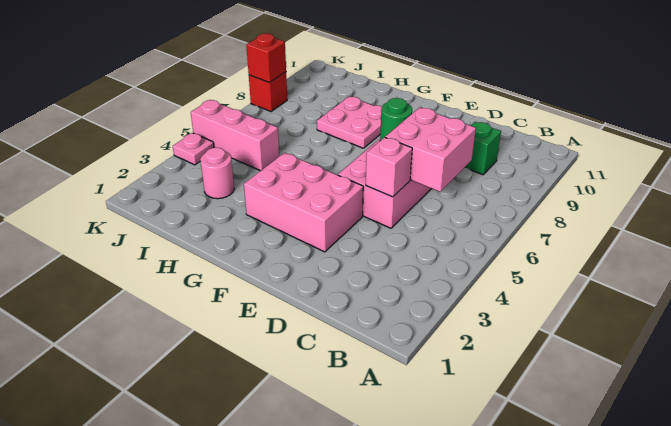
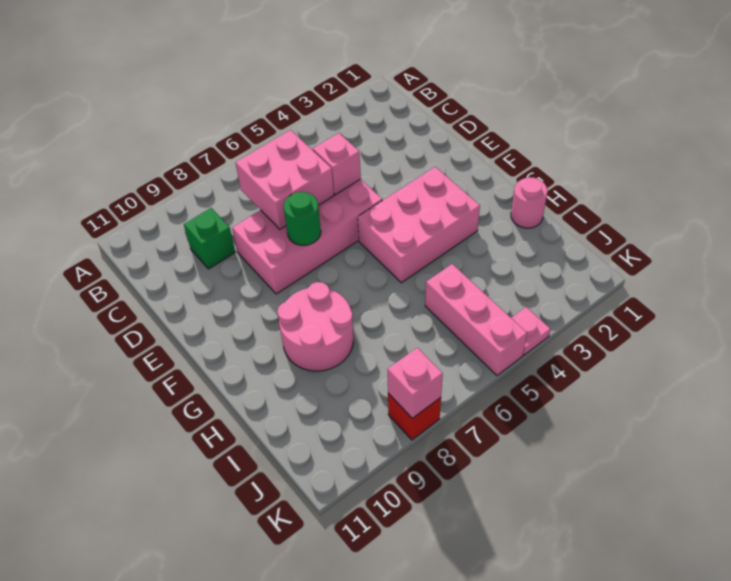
pink brick E3:G4 level 1 -> pink brick F3:G5 level 1
pink plate G8:H9 level 1 -> pink round brick G8:H9 level 1
pink round brick I3 level 1 -> pink round brick H1 level 1
red brick K8 level 2 -> pink brick K8 level 2

